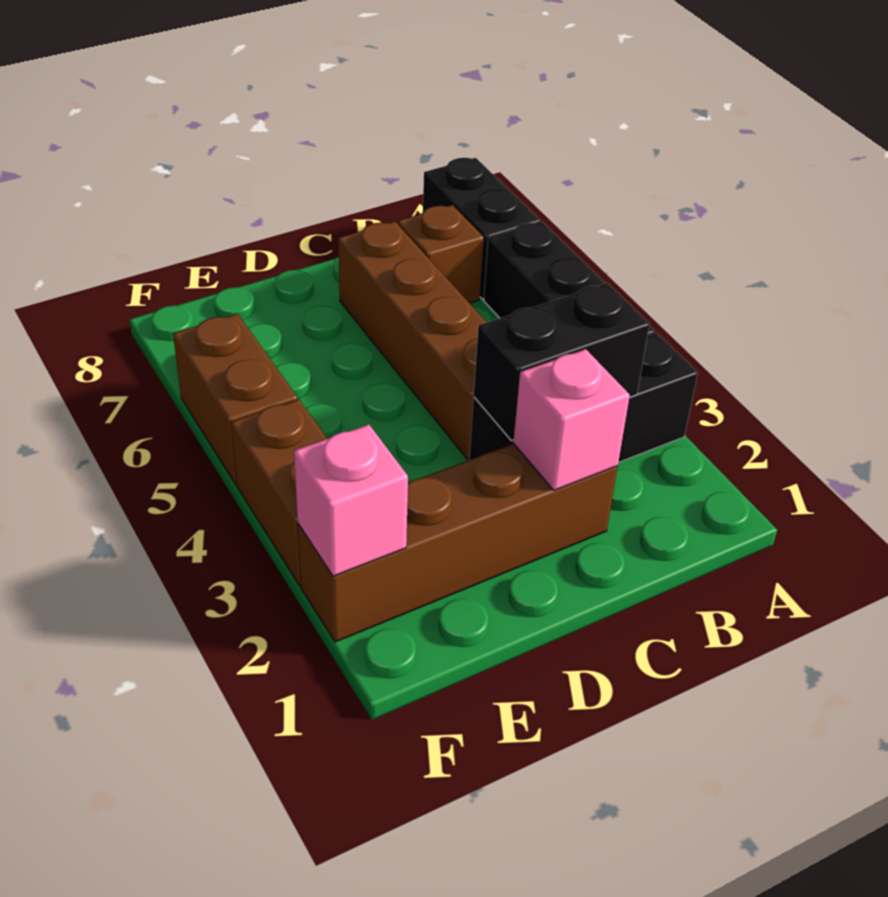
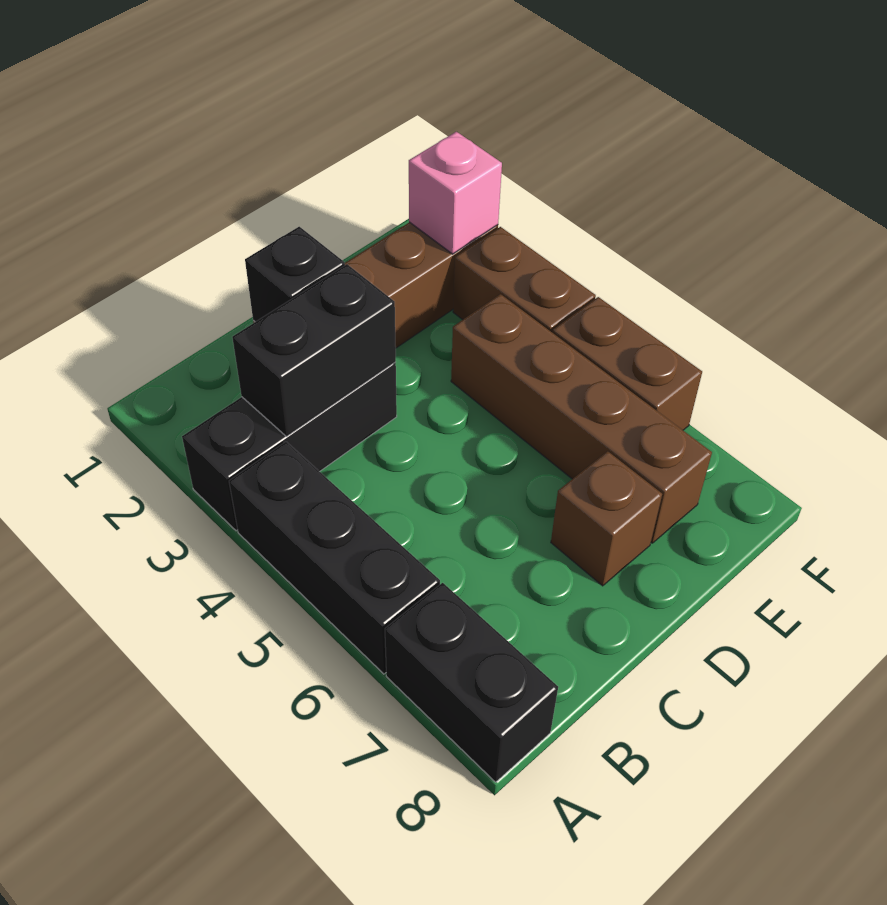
brown brick B7 level 1 -> brown brick D7 level 1
pink brick C2 level 2 -> black brick C2 level 2
brown brick C4:C7 level 1 -> brown brick E4:E7 level 1

